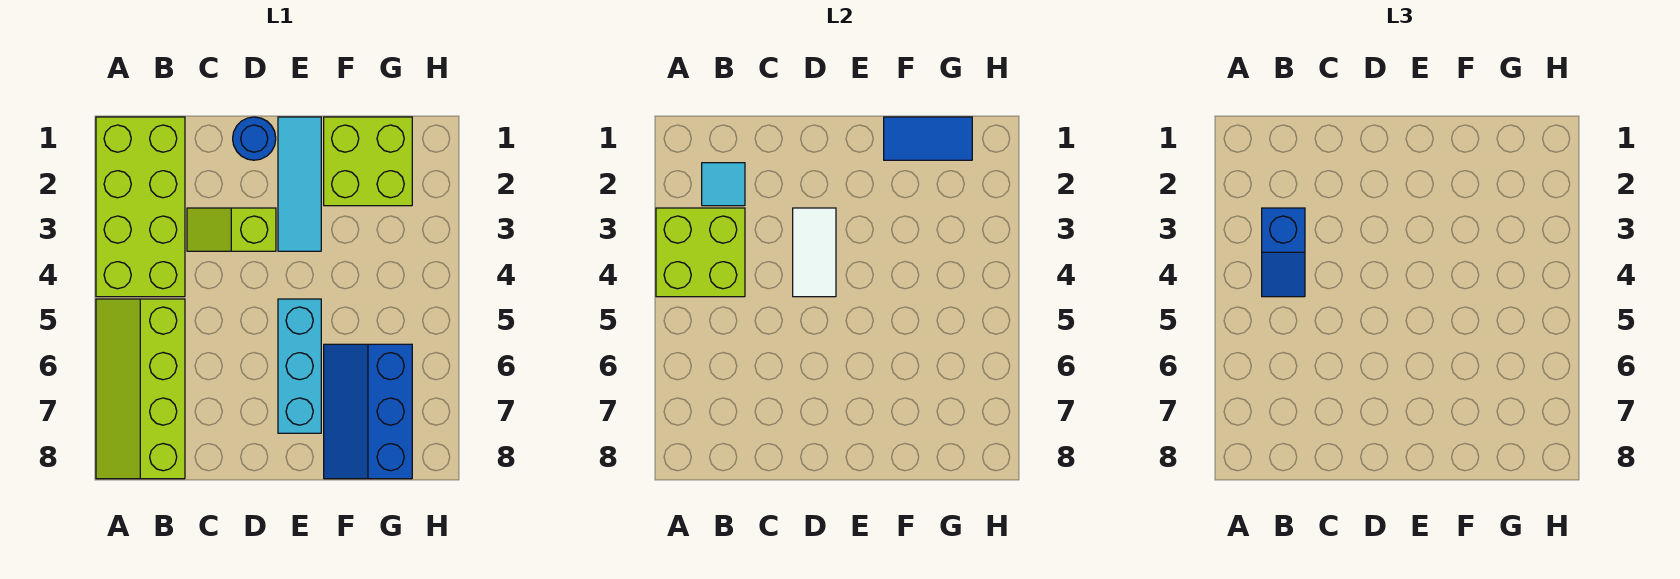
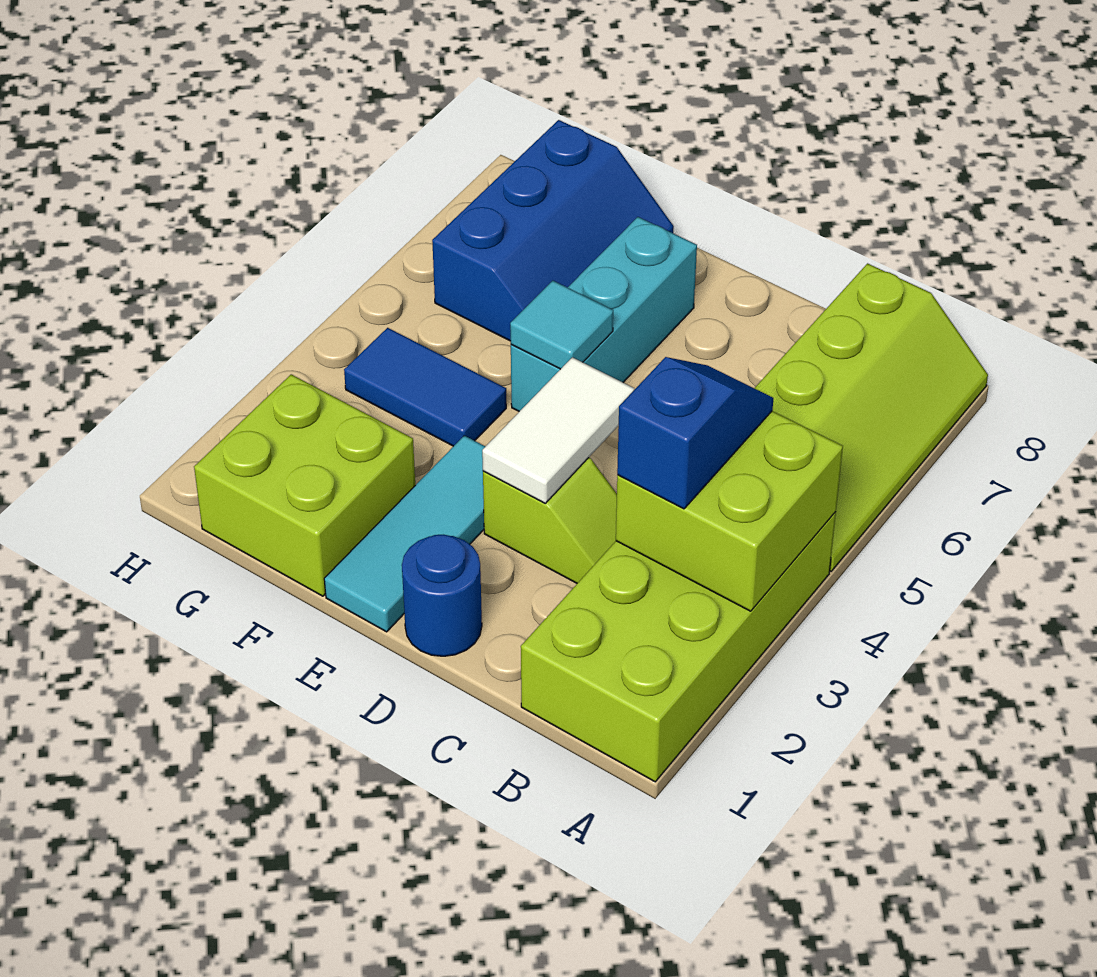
cyan tile B2 level 2 -> cyan tile E5 level 2
blue tile F1:G1 level 2 -> blue tile F4:G4 level 1

